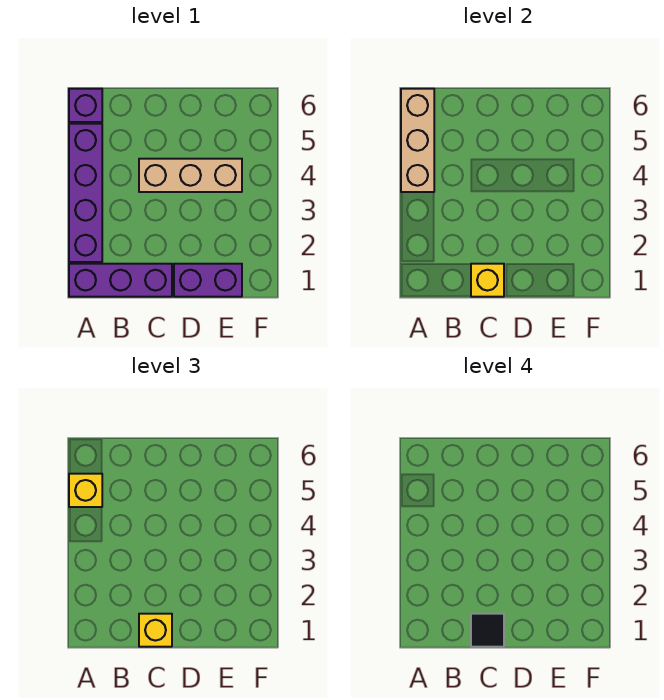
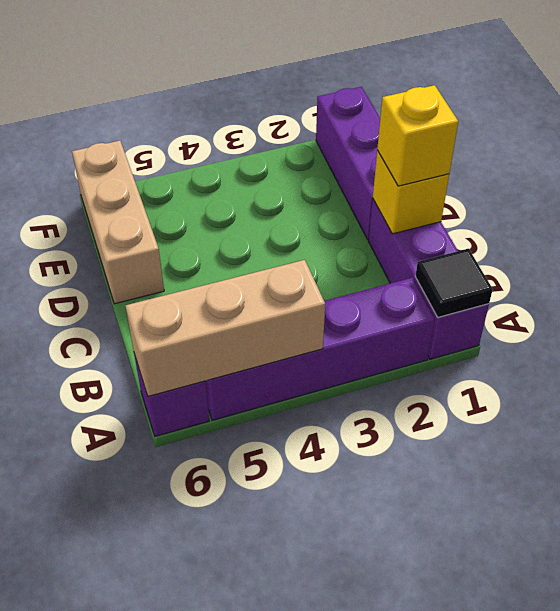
yellow brick A5 level 3 -> none
black tile C1 level 4 -> black tile A1 level 2
tan brick C4:E4 level 1 -> tan brick D6:F6 level 1
purple brick D1:E1 level 1 -> purple brick D1:F1 level 1

